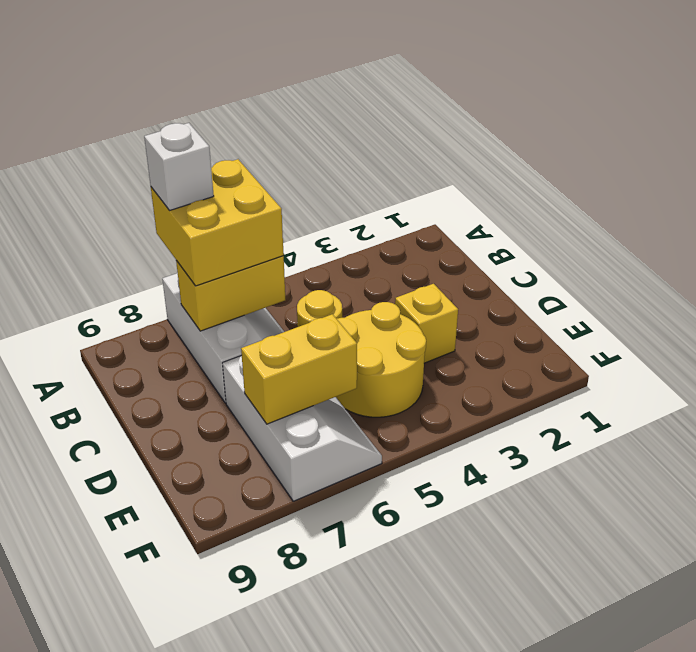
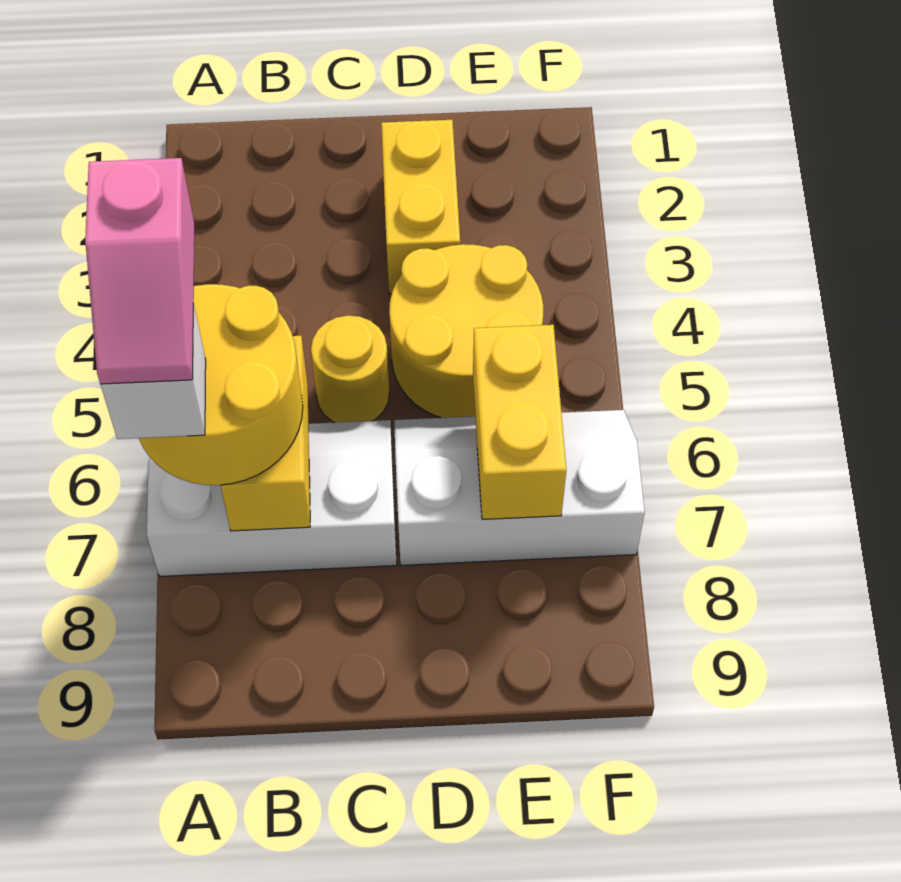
yellow brick A6:B7 level 3 -> yellow round brick A6:B7 level 3
none -> pink slope A6:A7 level 5 top 6
yellow brick D3 level 1 -> yellow brick D2:D3 level 1

